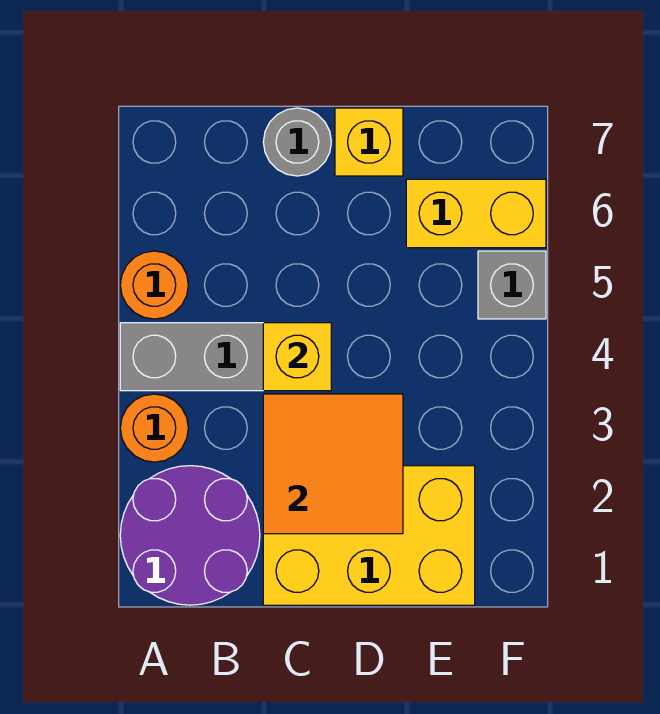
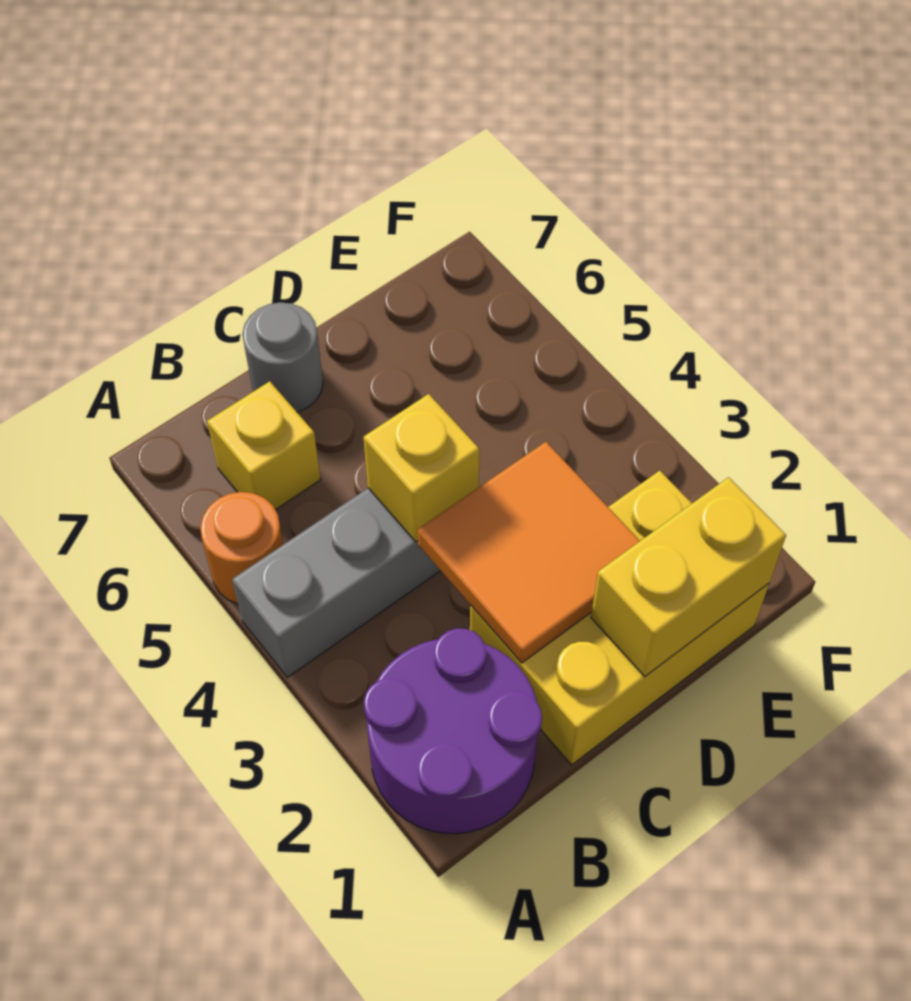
orange round brick A3 level 1 -> none
yellow brick D7 level 1 -> yellow brick B6 level 1
yellow brick E6:F6 level 1 -> yellow brick D1:E1 level 2
grey brick F5 level 1 -> none

